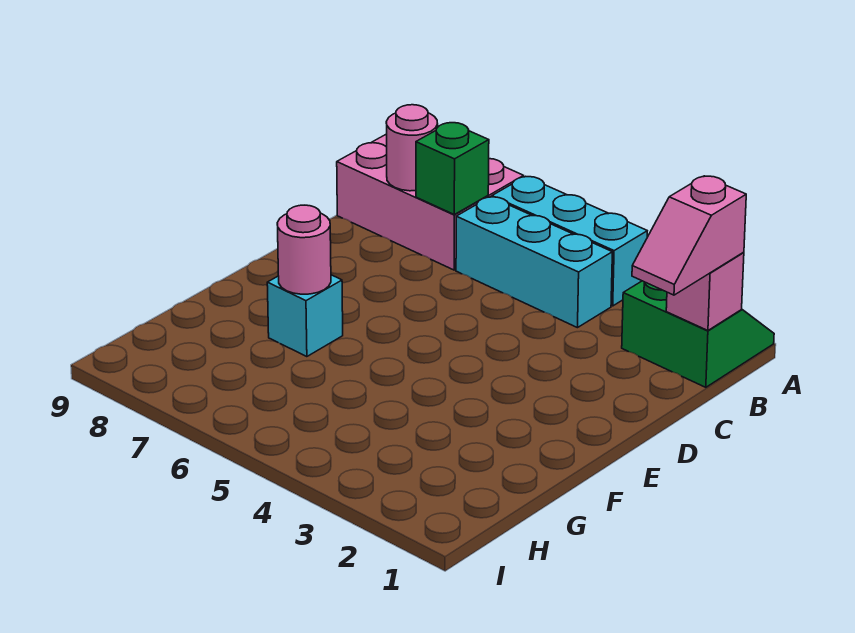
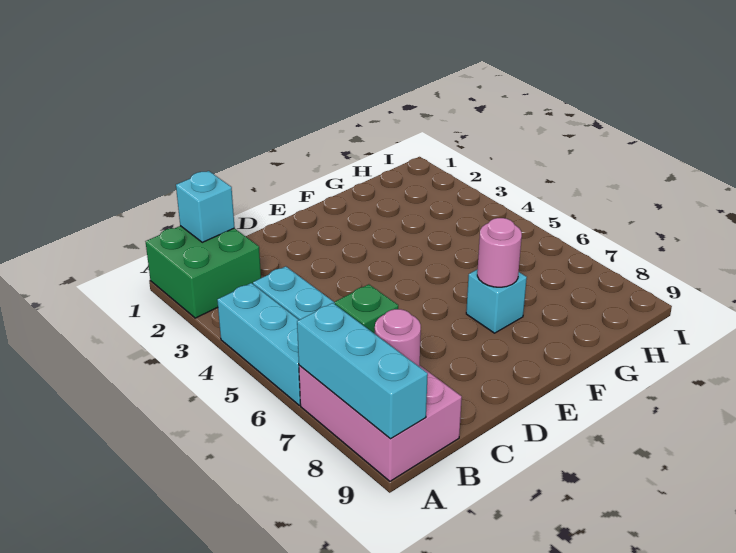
green slope A1:B2 level 1 top B -> green brick A1:B2 level 1
none -> cyan brick A7:A9 level 2
pink brick B1 level 2 -> cyan brick B1 level 2
pink slope B1:C1 level 3 top B -> none

